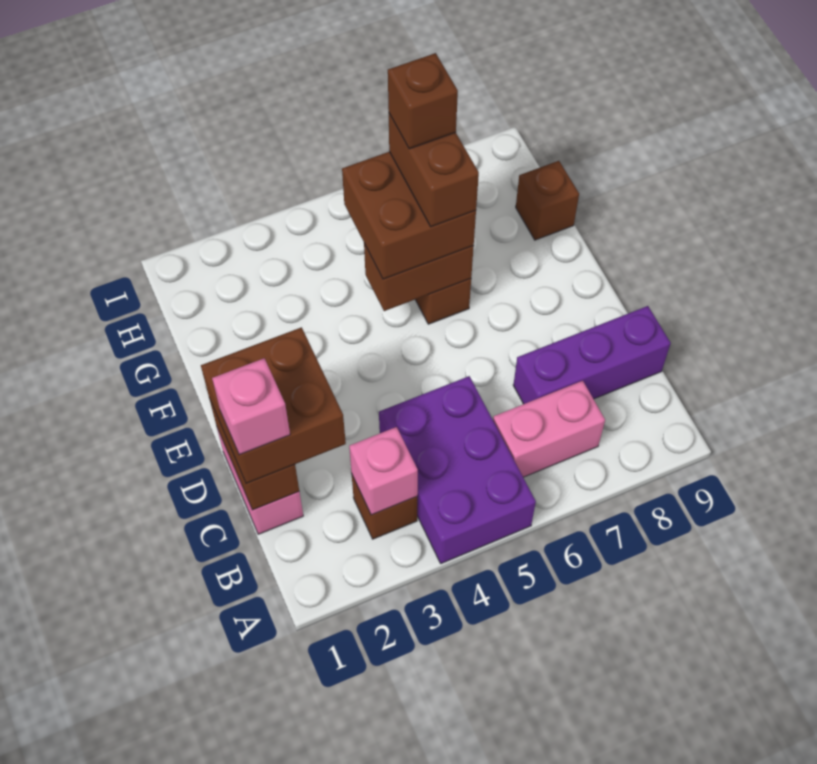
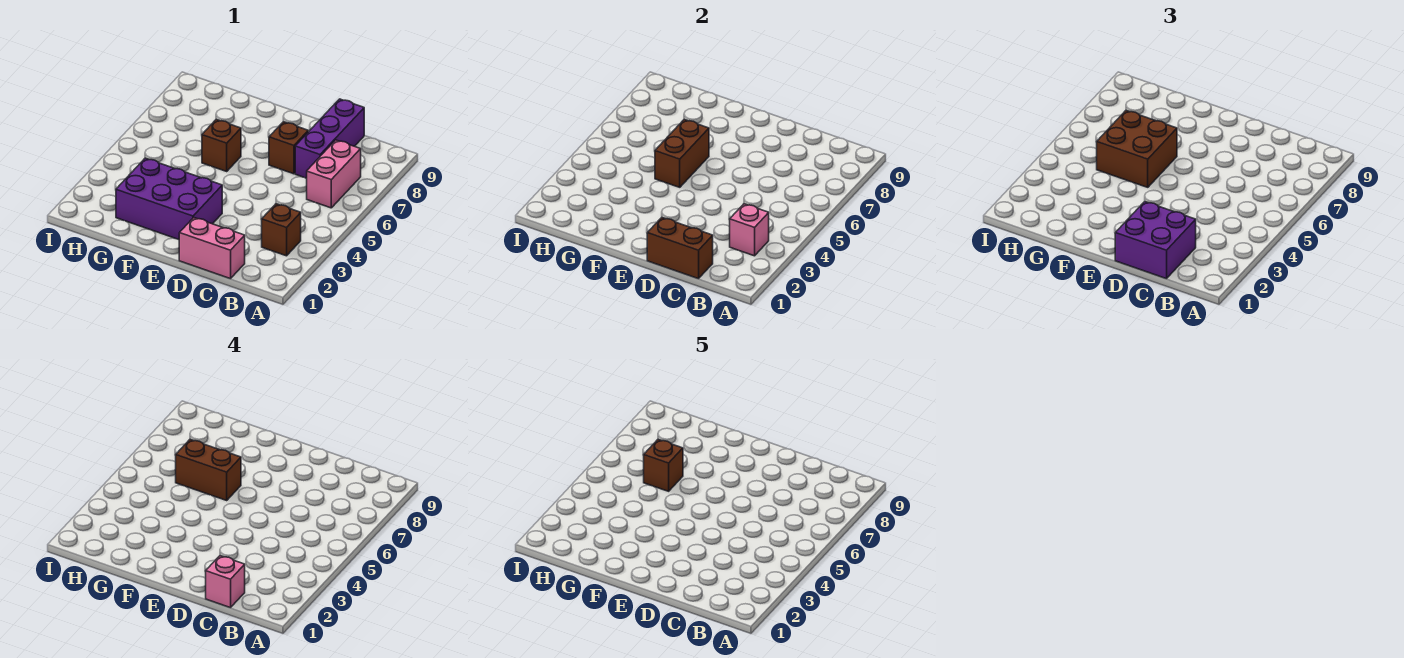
purple brick A4:C5 level 1 -> purple brick E2:G3 level 1
brown brick C1:D2 level 3 -> purple brick C1:D2 level 3
brown brick G9 level 1 -> brown brick D7 level 1

